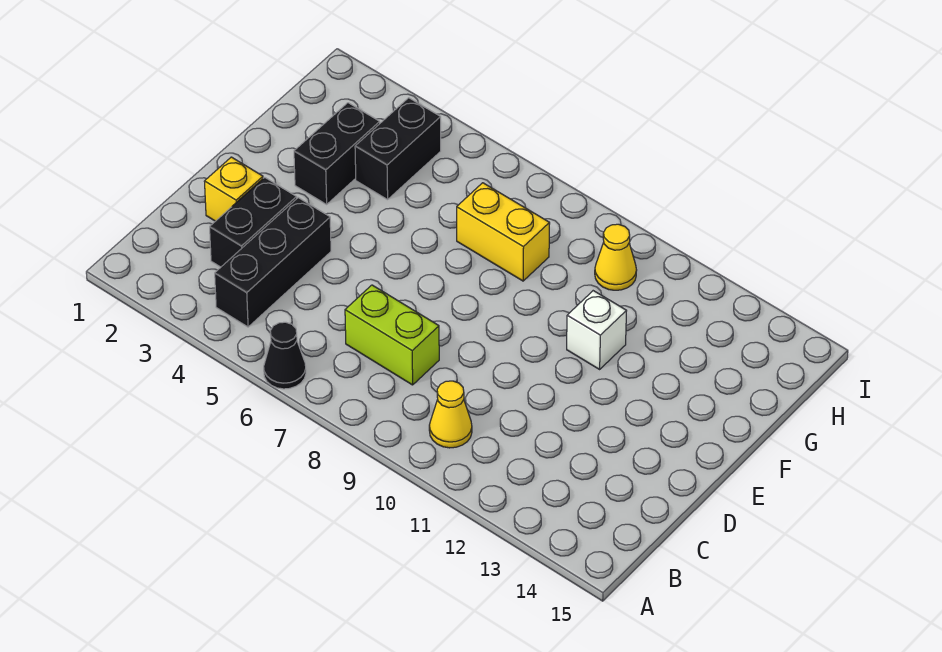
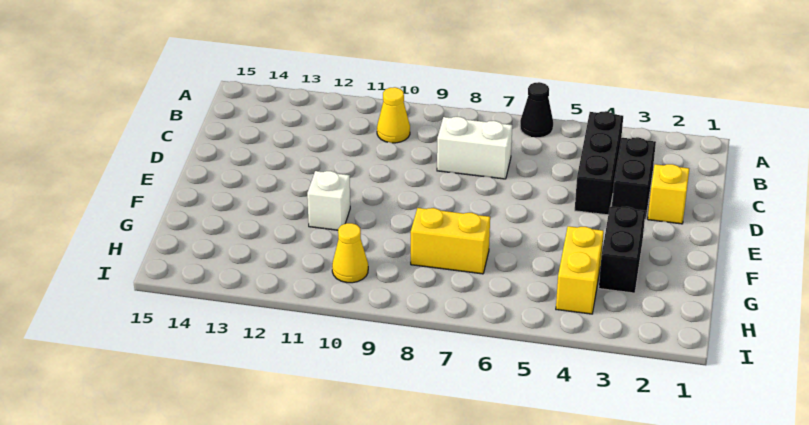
lime brick C7:C8 level 1 -> white brick C7:C8 level 1
black brick G4:H4 level 1 -> yellow brick G4:H4 level 1

